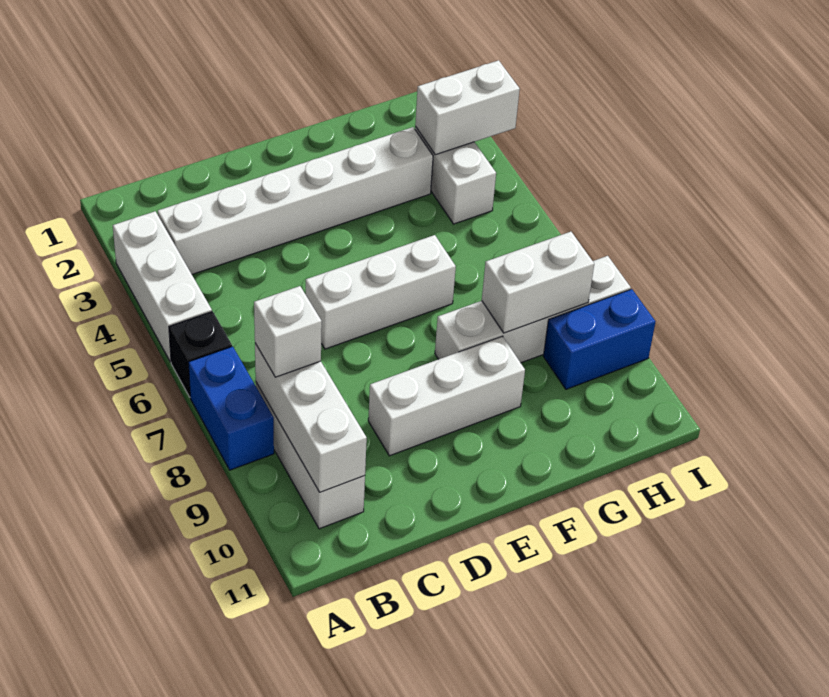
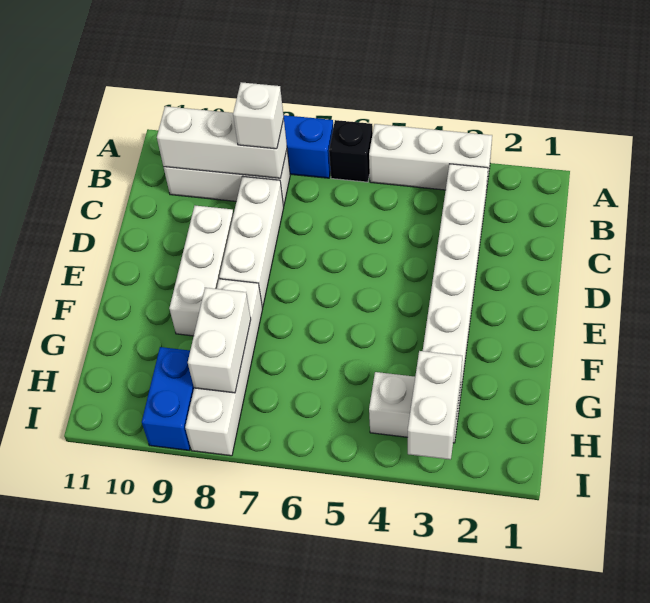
white brick D6:F6 level 1 -> white brick C8:E8 level 1

